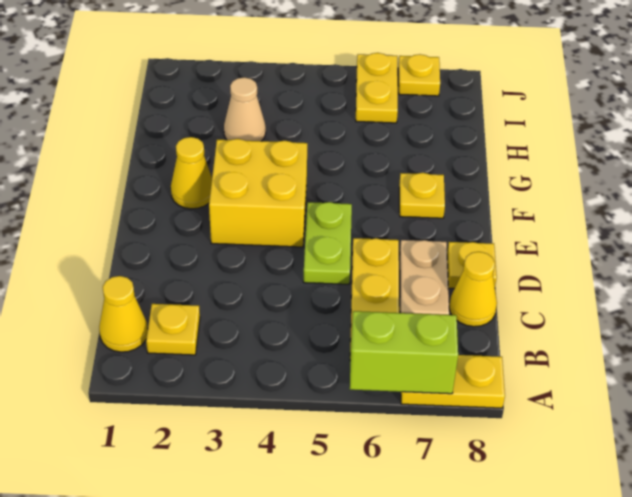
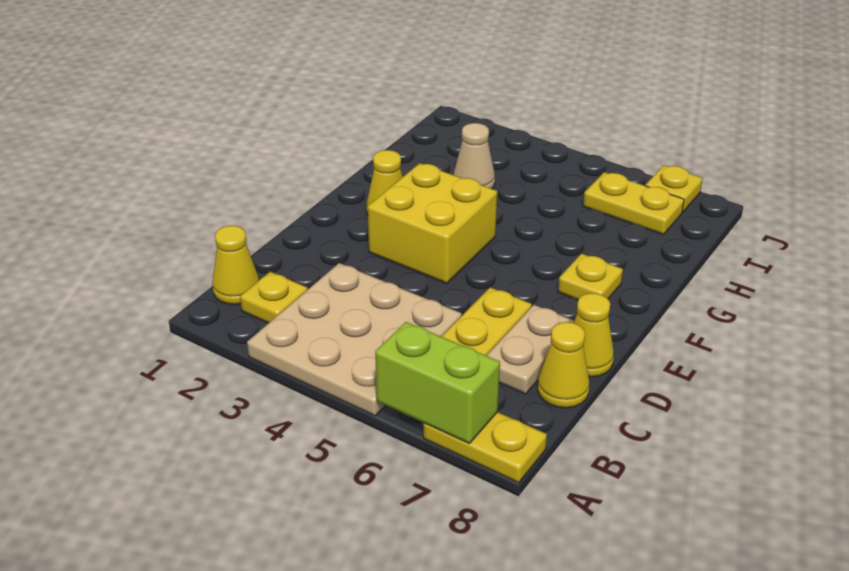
none -> tan plate A3:C5 level 1
lime plate D5:E5 level 1 -> none
yellow plate D8 level 1 -> yellow cone D8 level 1
yellow plate I6:J6 level 1 -> yellow plate I6:I7 level 1

